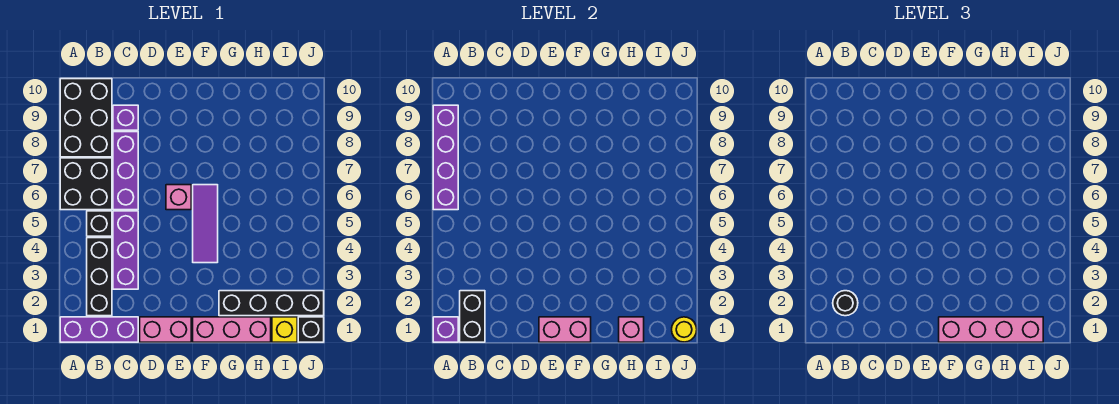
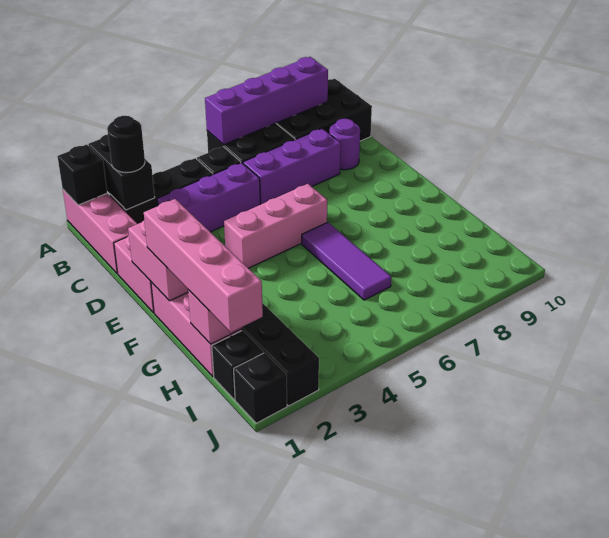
purple brick A1:C1 level 1 -> pink brick A1:C1 level 1
purple brick A1 level 2 -> black brick A1 level 2
black brick B1:B2 level 2 -> black brick A2:B2 level 2
purple brick C9 level 1 -> purple round brick C9 level 1
pink brick E6 level 1 -> pink brick E4:E6 level 1
purple tile F4:F6 level 1 -> purple tile F6:H6 level 1
yellow brick I1 level 1 -> black brick I1 level 1
yellow round brick J1 level 2 -> none

